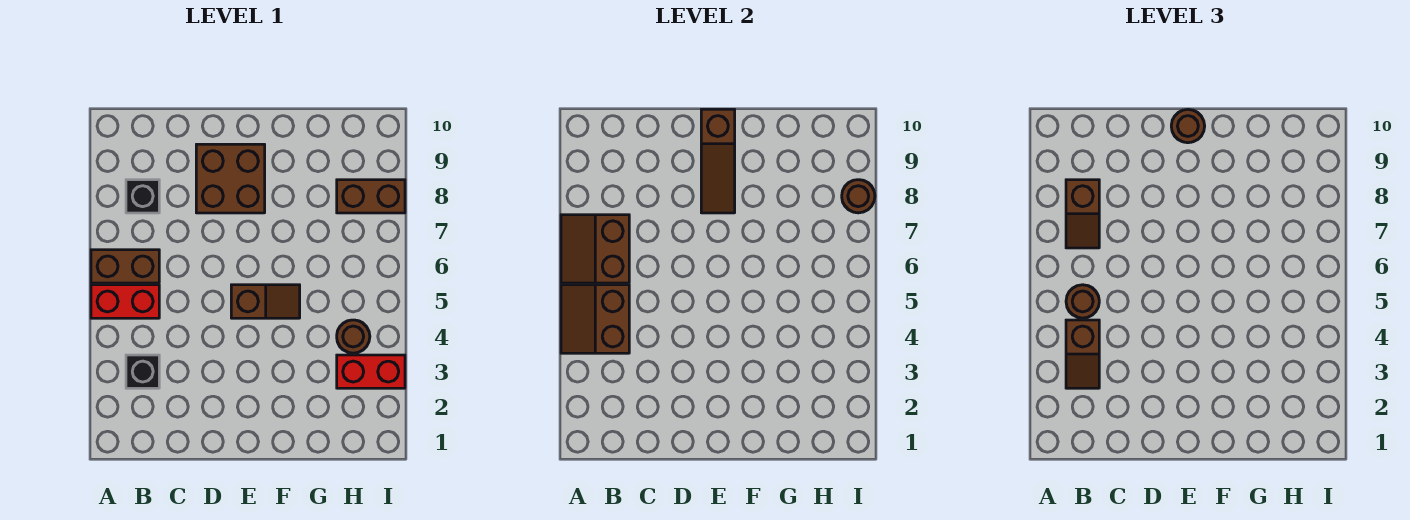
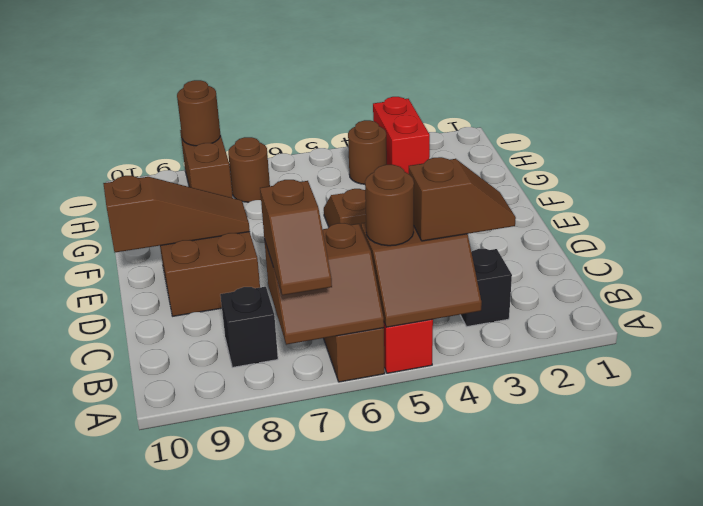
brown slope B7:B8 level 3 top 8 -> brown slope A7:B7 level 3 top B
brown round brick E10 level 3 -> brown round brick H7 level 1

